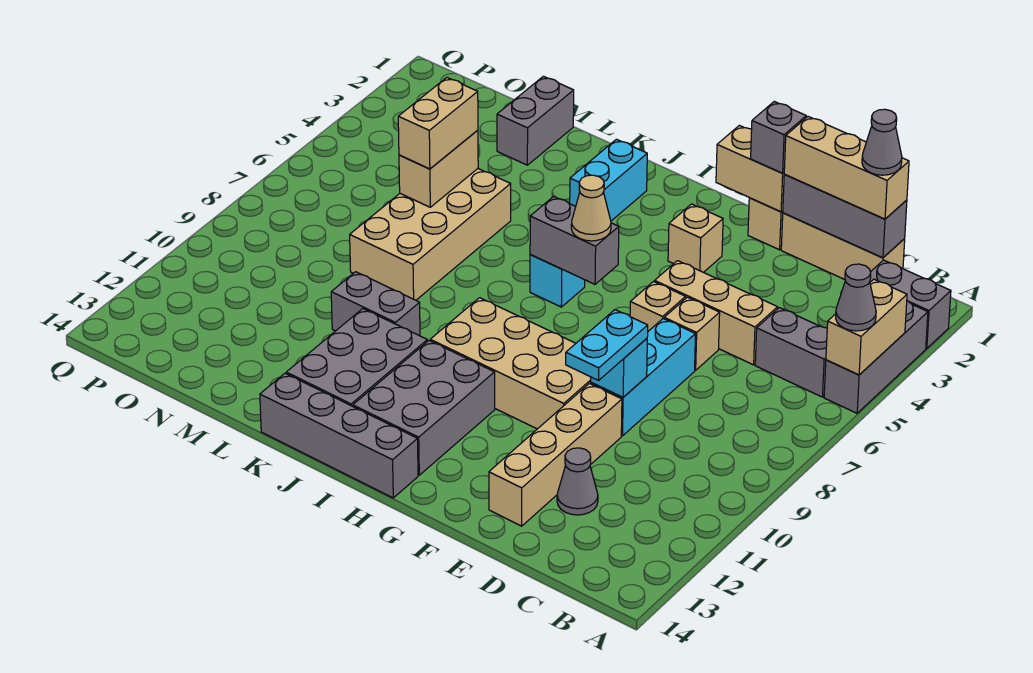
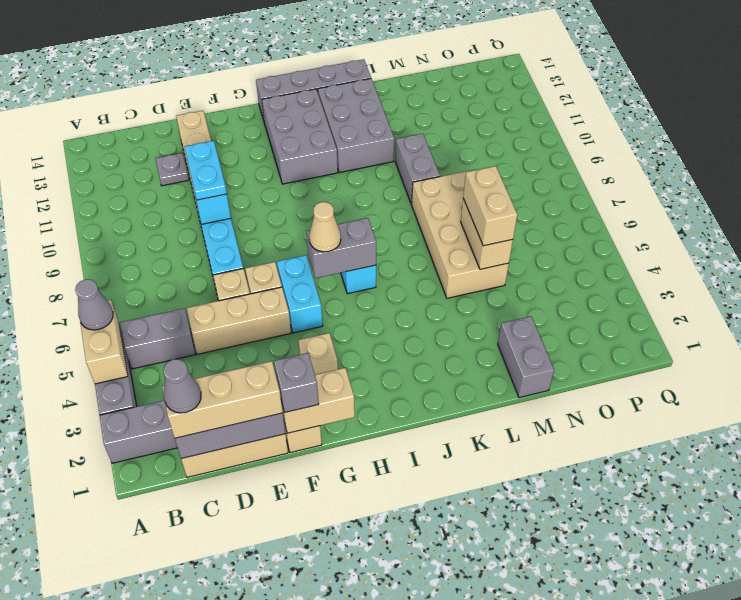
grey cone D12 level 1 -> grey plate D12 level 1
tan brick F9:I10 level 1 -> none
cyan brick J2:J3 level 1 -> cyan brick G5:G6 level 1
grey brick K10:L10 level 1 -> grey brick L9:L10 level 1

